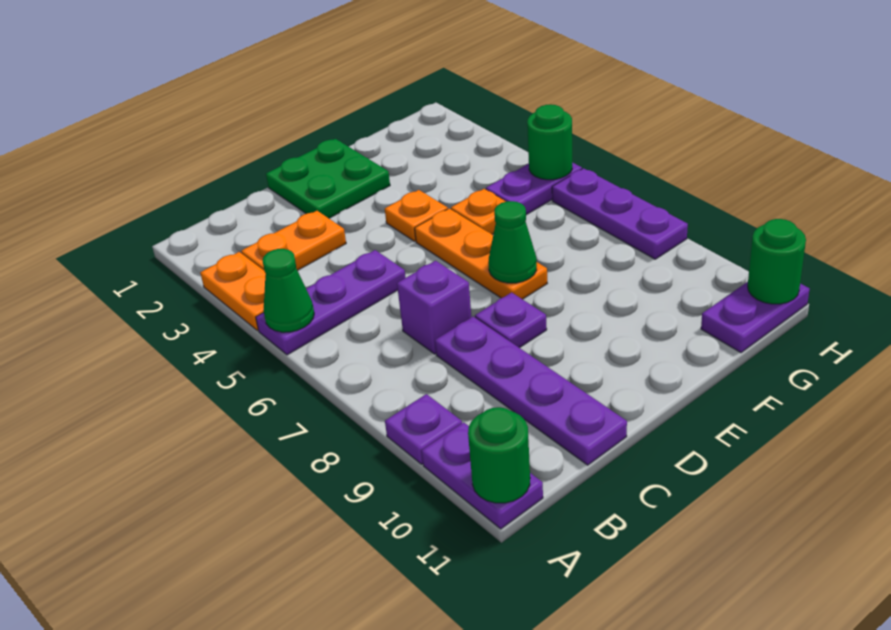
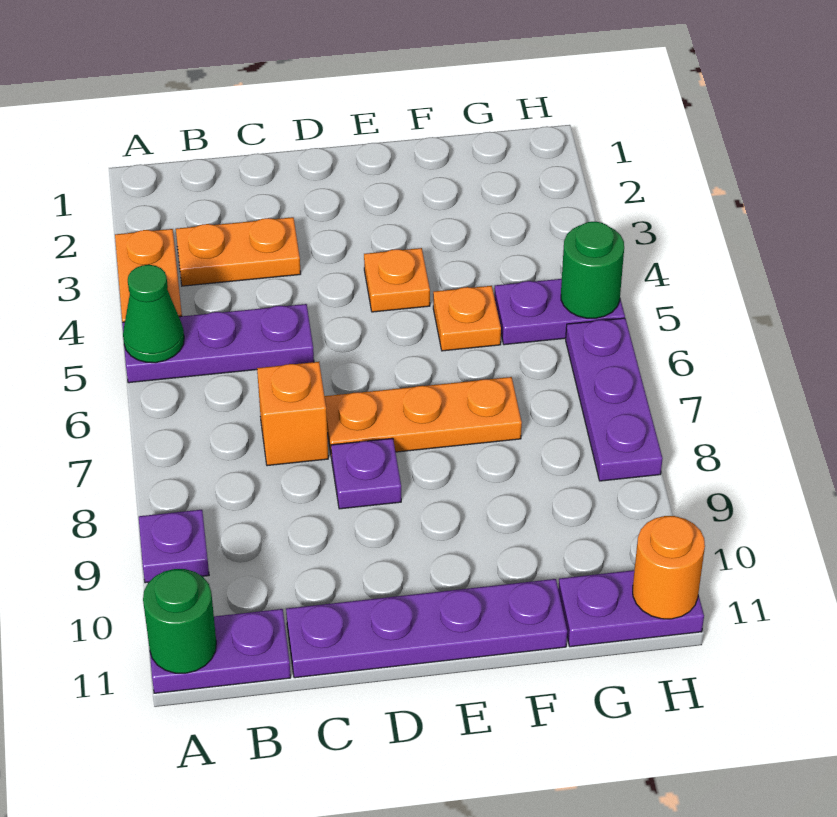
purple plate A10:A11 level 1 -> purple plate A11:B11 level 1
purple brick C7 level 1 -> orange brick C7 level 1
purple plate C8:C11 level 1 -> purple plate C11:F11 level 1
green plate D1:E2 level 1 -> none
orange plate E5:E7 level 1 -> orange plate D7:F7 level 1
green cone E7 level 2 -> none
green round brick H11 level 2 -> orange round brick H11 level 2

